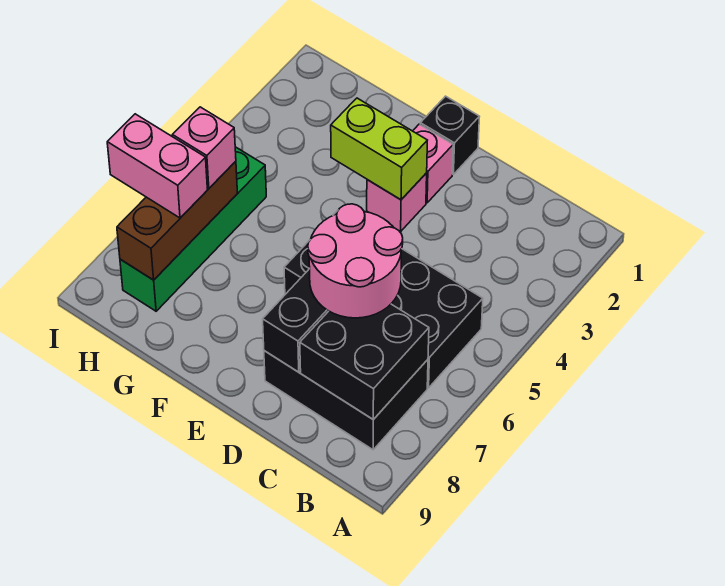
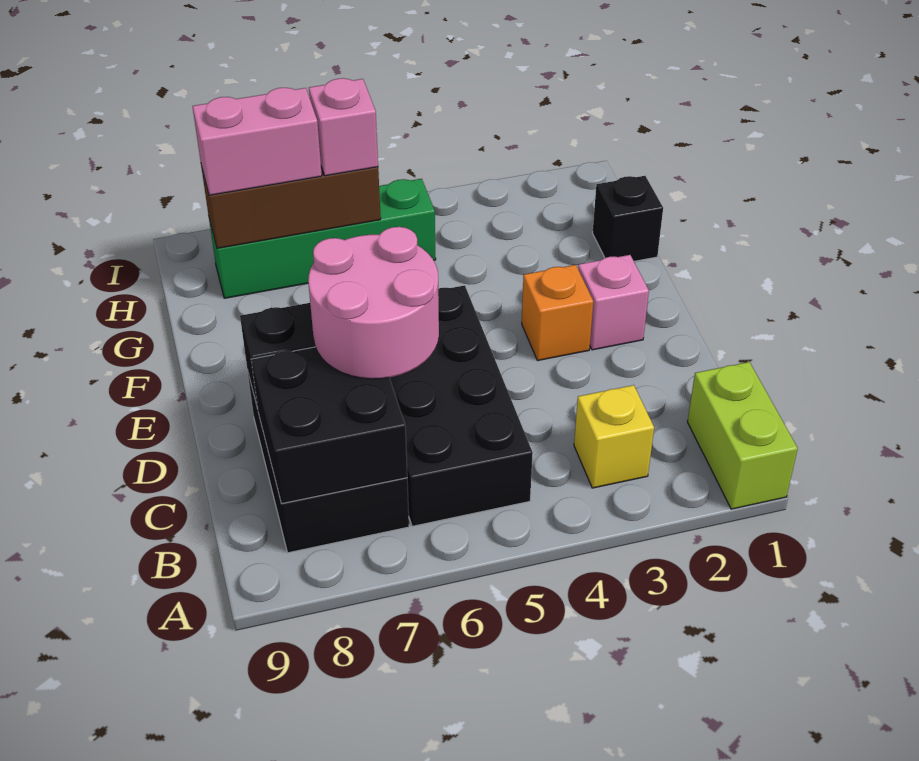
none -> yellow brick B3 level 1
black brick E1 level 1 -> black brick G1 level 1
pink brick E3 level 1 -> orange brick E3 level 1
lime brick E3:F3 level 2 -> lime brick A1:B1 level 1
pink brick H7:I7 level 3 -> pink brick H7:H8 level 3

